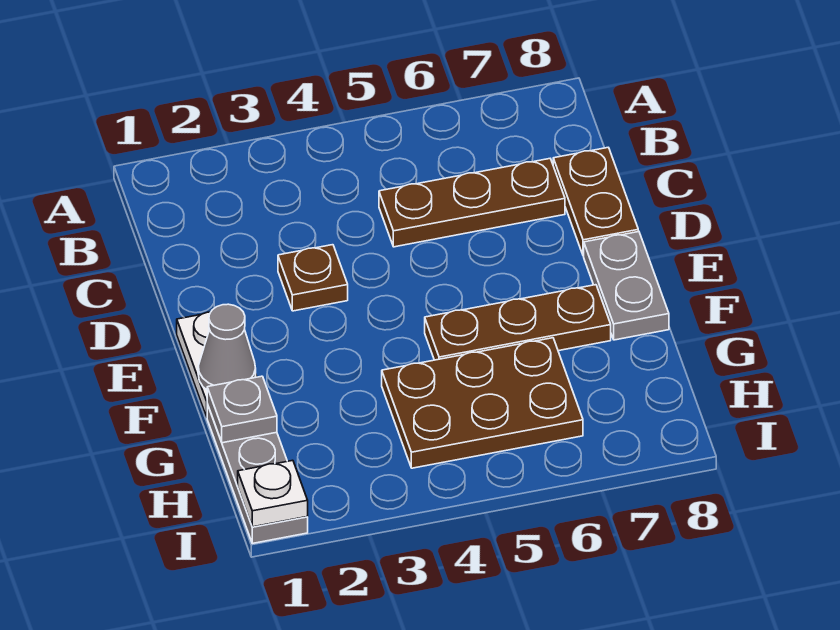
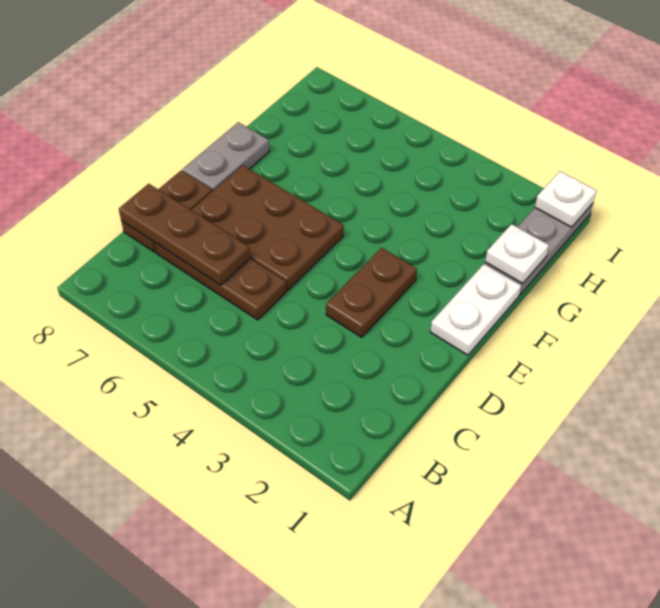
brown plate D3 level 1 -> brown plate D3:E3 level 1
grey cone F1 level 2 -> none
brown plate F5:F7 level 1 -> brown plate C6:C8 level 2
grey plate G1 level 2 -> white plate G1 level 2
brown plate G4:H6 level 1 -> brown plate D5:E7 level 1

